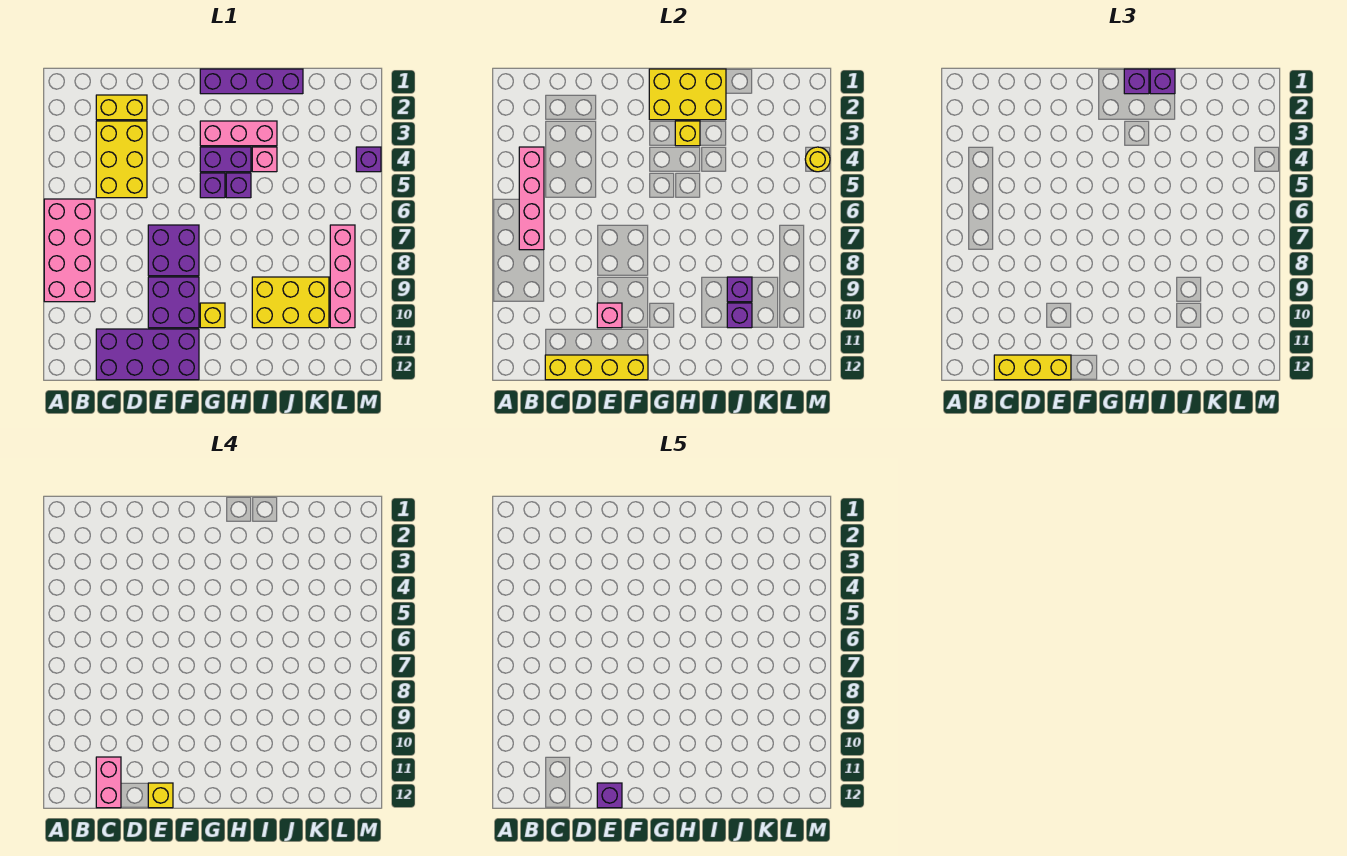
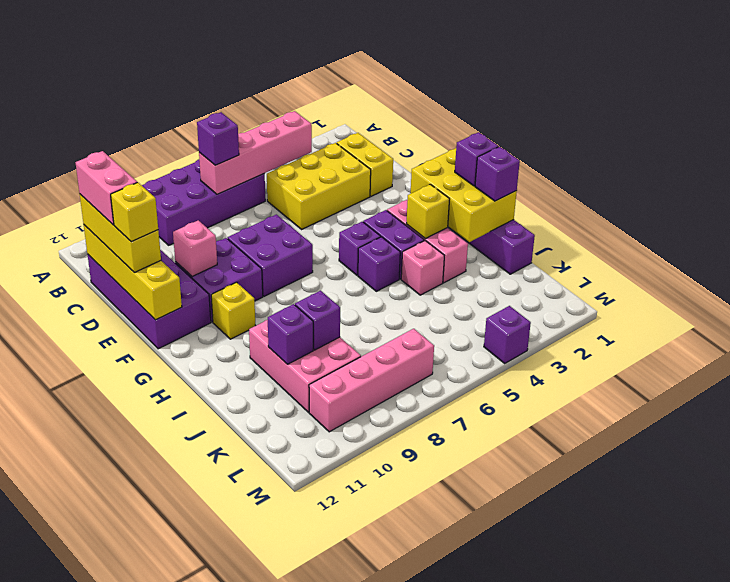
pink brick A6:B9 level 1 -> purple brick A6:B9 level 1
pink brick C11:C12 level 4 -> pink brick C12:D12 level 4
purple brick E12 level 5 -> purple brick B7 level 3
yellow brick I9:K10 level 1 -> pink brick I9:K10 level 1
yellow round brick M4 level 2 -> none

